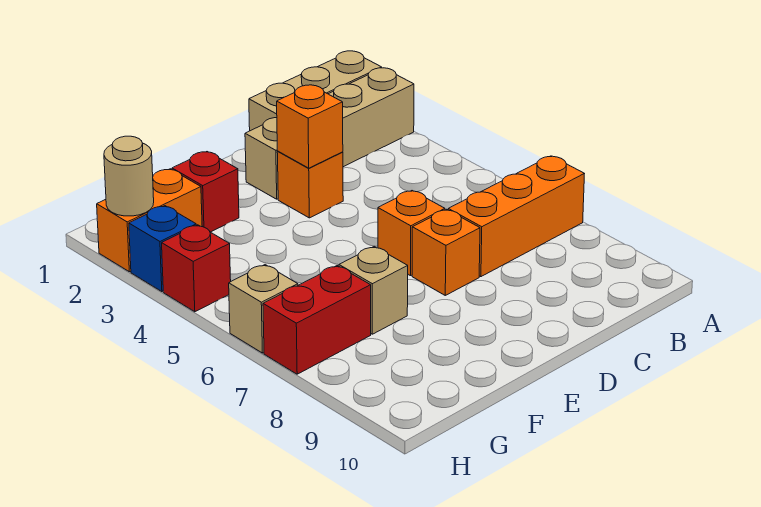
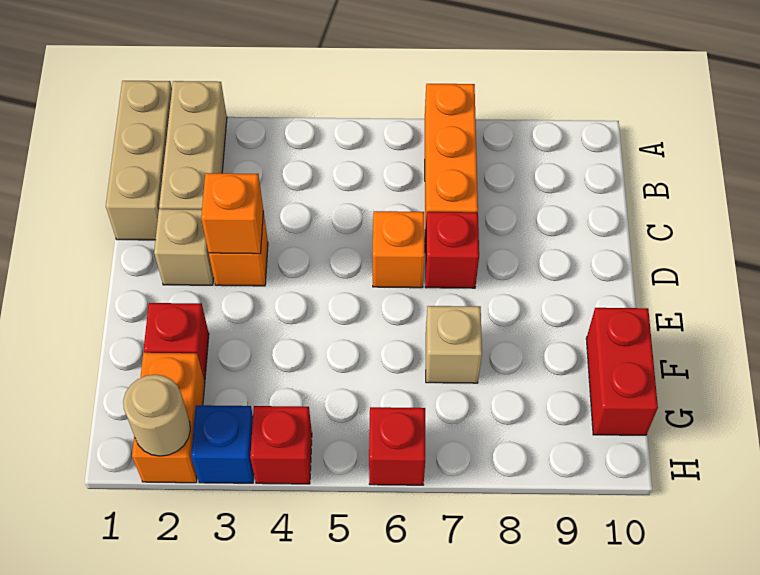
orange brick D7 level 1 -> red brick D7 level 1
red brick G7:H7 level 1 -> red brick F10:G10 level 1
tan brick H6 level 1 -> red brick H6 level 1

